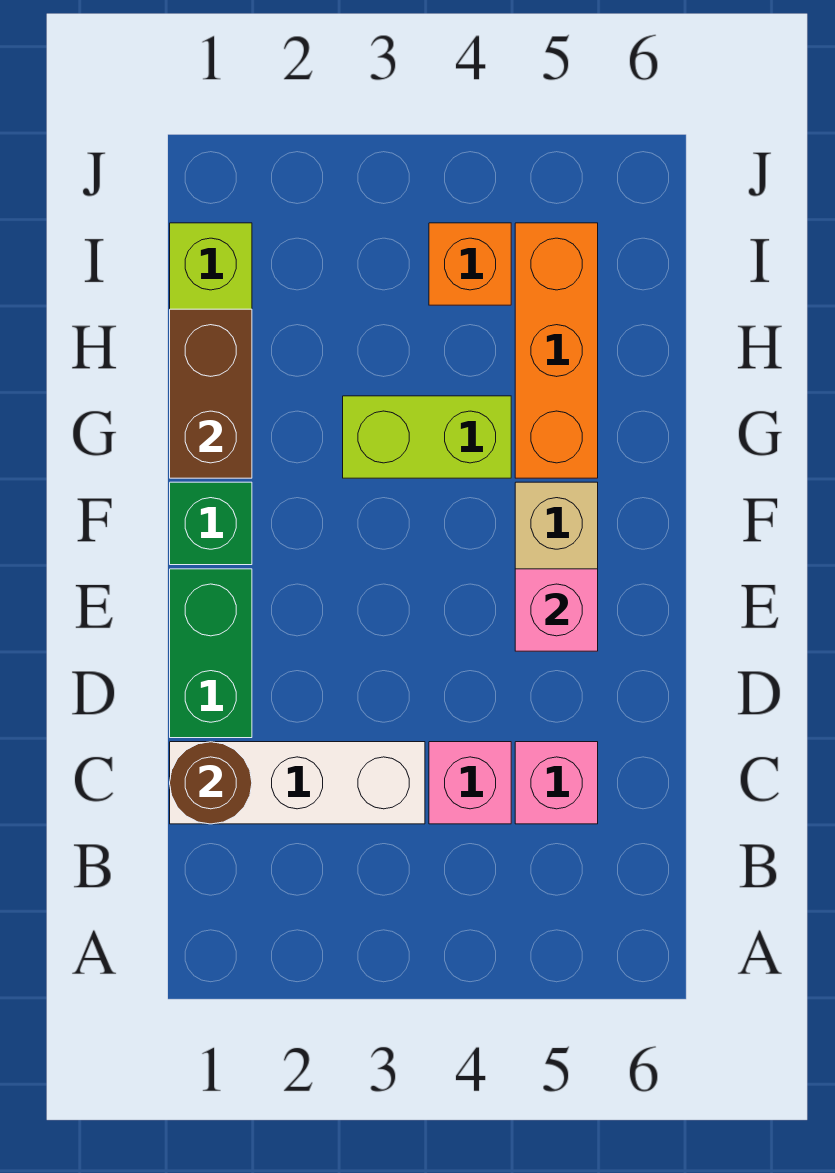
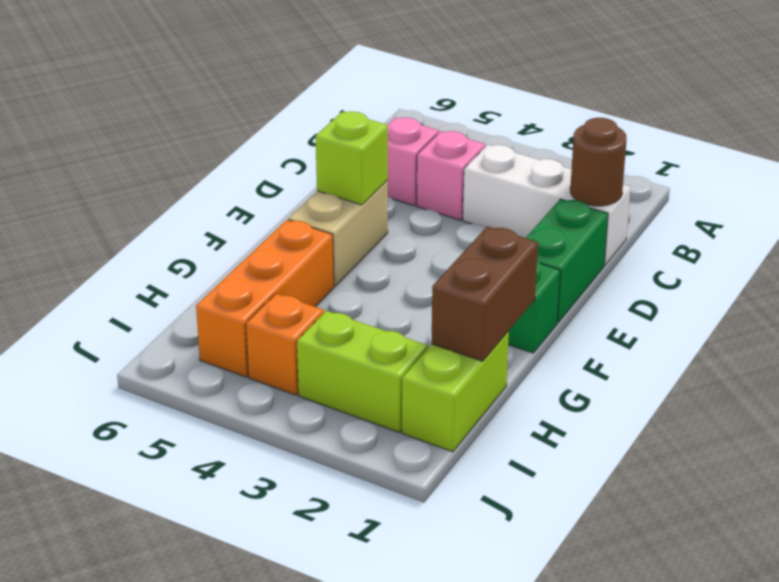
pink brick E5 level 2 -> lime brick E5 level 2
lime brick G3:G4 level 1 -> lime brick I2:I3 level 1

